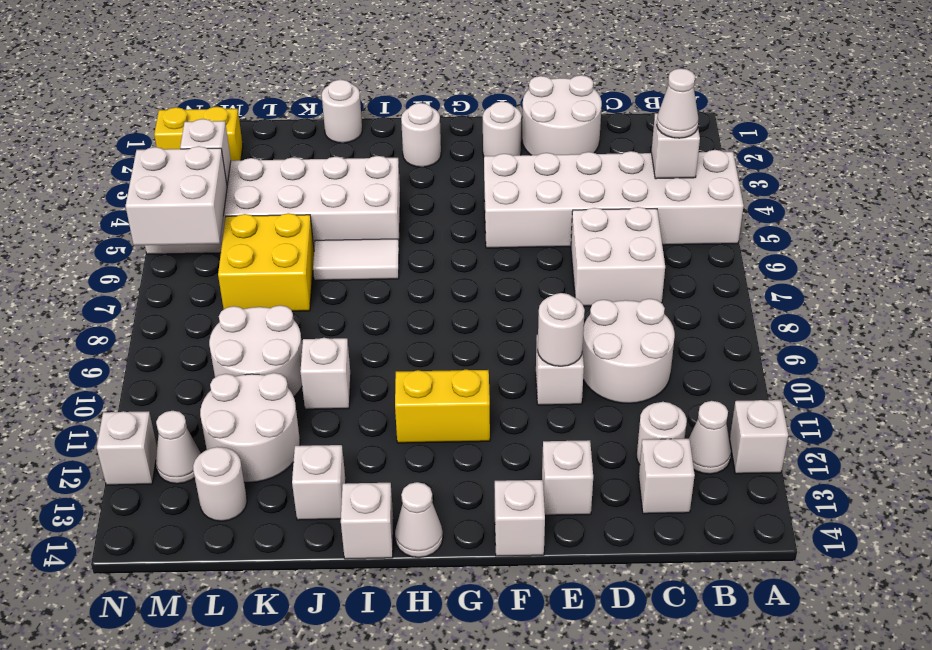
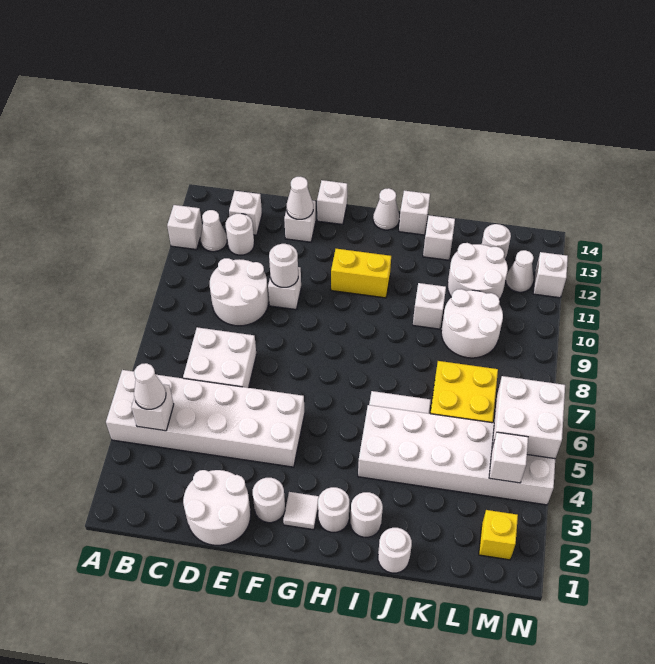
none -> white cone E13 level 2
none -> white tile G2 level 1
none -> white round brick I2 level 1
yellow brick M2:N2 level 1 -> yellow brick M2 level 1

